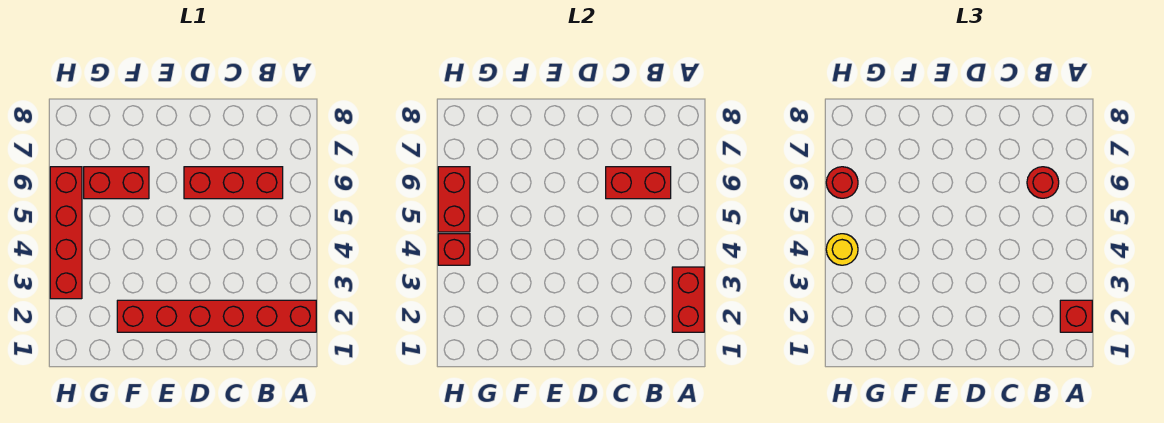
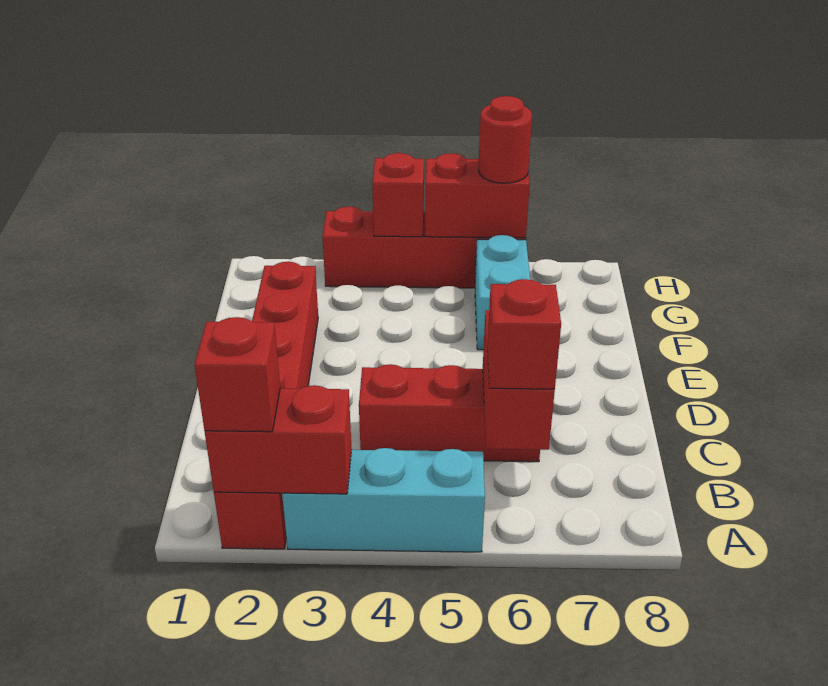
none -> cyan brick A3:A5 level 1
red brick B6:D6 level 1 -> red brick C4:C6 level 1
red round brick B6 level 3 -> red brick B6 level 3
red brick F6:G6 level 1 -> cyan brick F6:G6 level 1
yellow round brick H4 level 3 -> none

